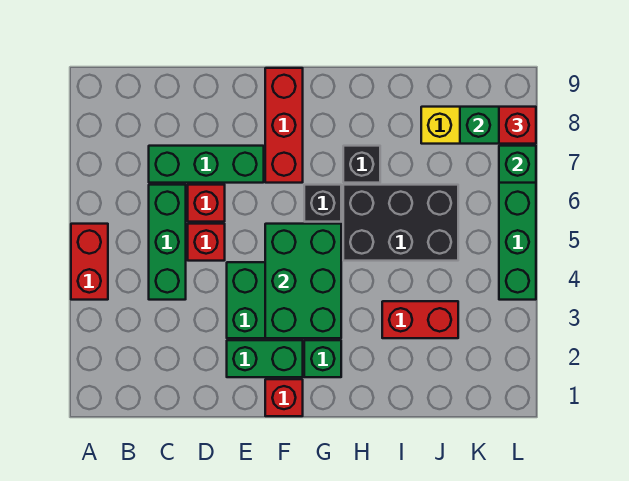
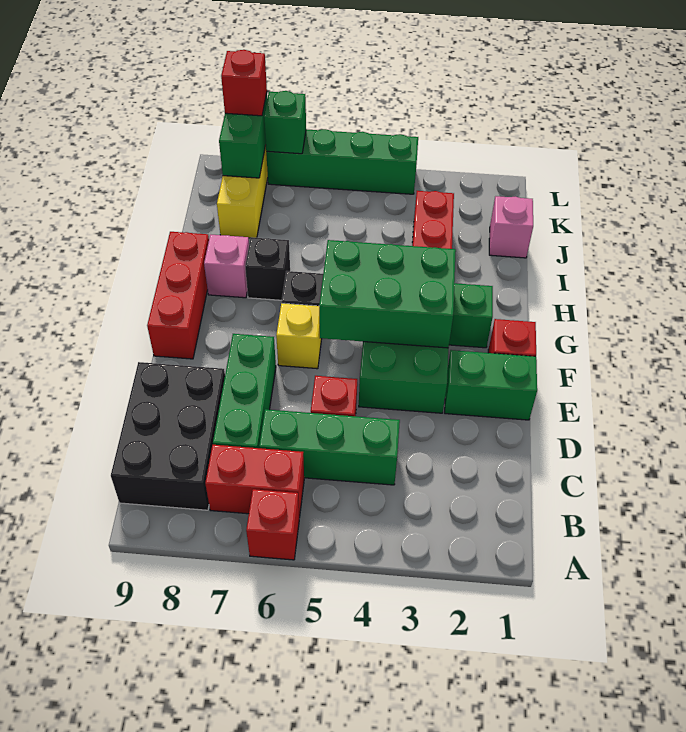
red brick A4:A5 level 1 -> red brick B6:B7 level 1
red brick D6 level 1 -> red brick A6 level 1
green brick E2:F2 level 1 -> green brick E1:E2 level 1
none -> yellow brick F6 level 1
red brick F7:F9 level 1 -> red brick F9:H9 level 1
black brick H5:J6 level 1 -> black brick B8:D9 level 1
none -> pink brick H8 level 1
none -> pink brick J1 level 1

